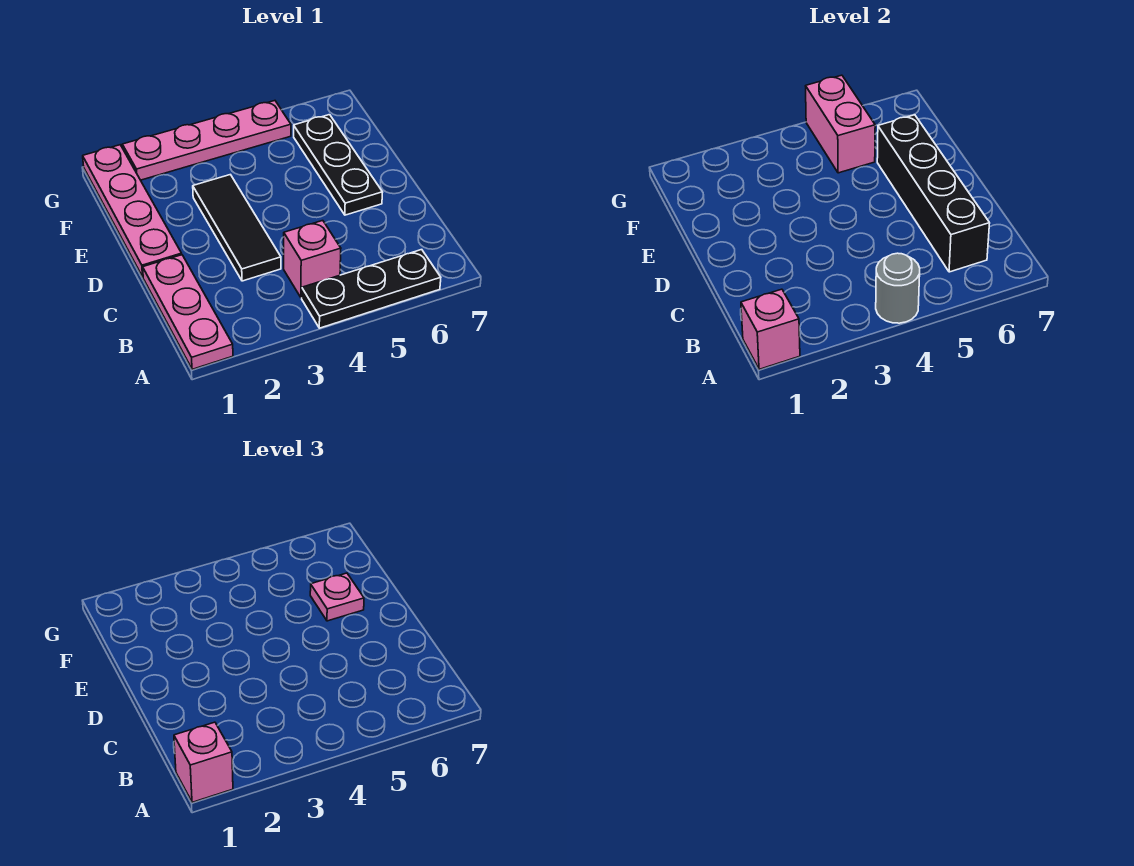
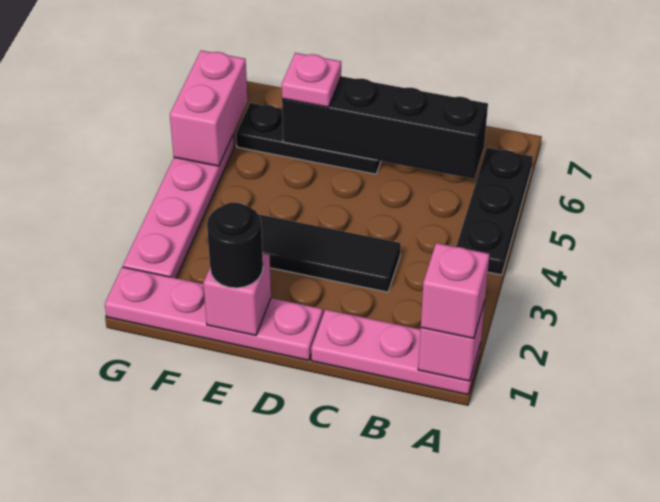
grey round brick A4 level 2 -> none
pink brick B4 level 1 -> pink brick E1 level 2
none -> black round brick E1 level 3
pink brick F5:G5 level 2 -> pink brick G5:G6 level 2

